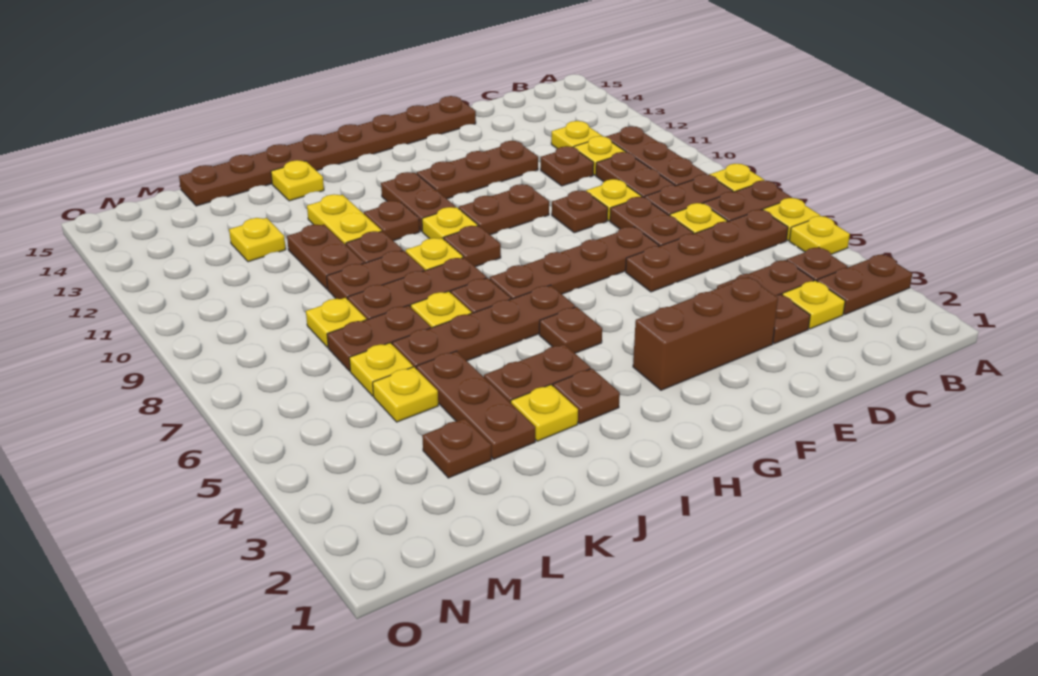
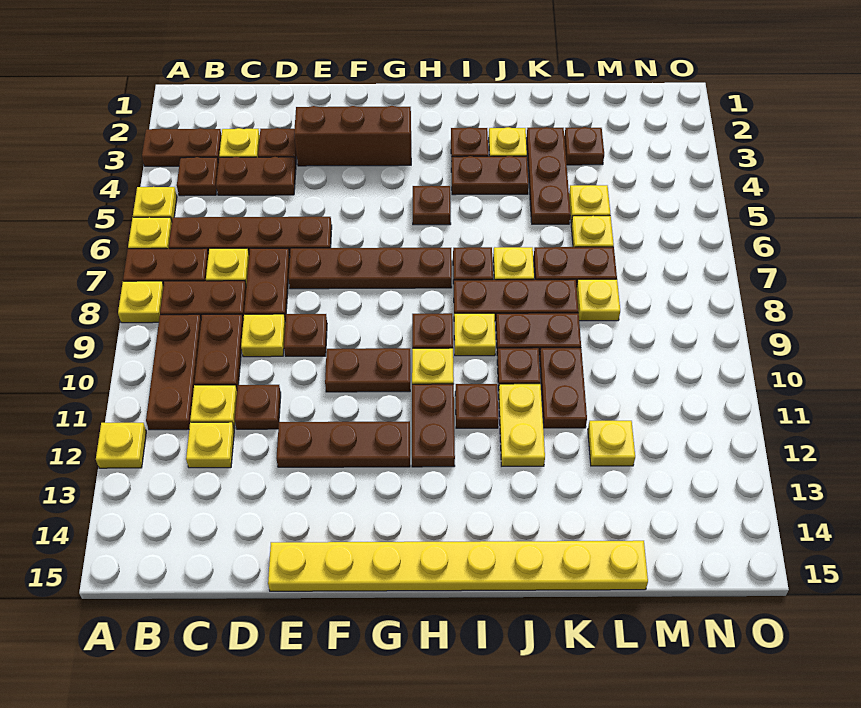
brown plate E15:L15 level 1 -> yellow plate E15:L15 level 1
brown plate H6:K6 level 1 -> none
yellow plate J14 level 1 -> yellow plate A12 level 1

